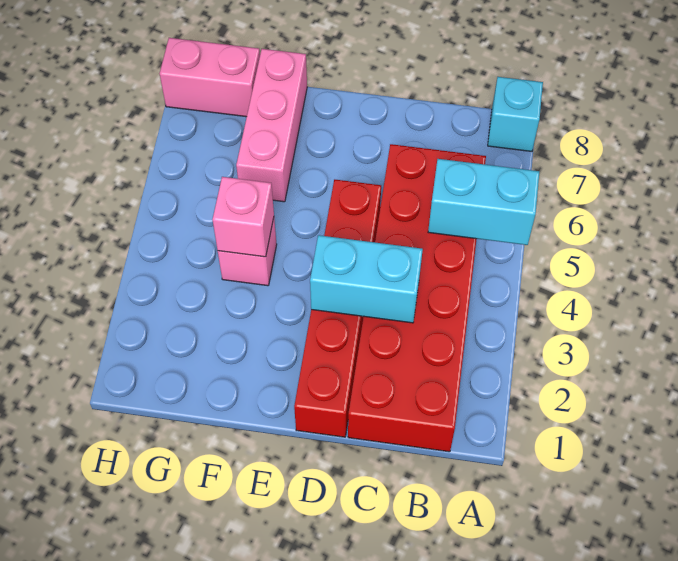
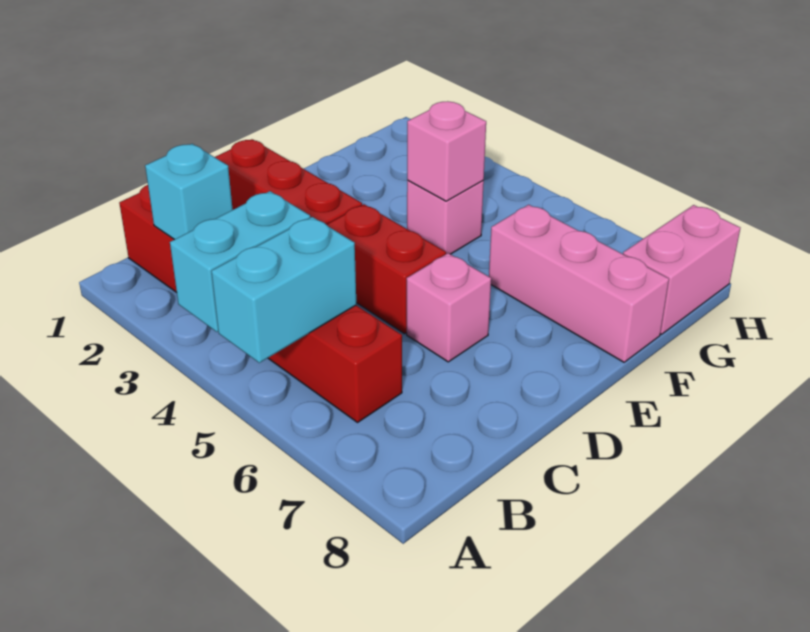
cyan brick A8 level 1 -> cyan brick B2 level 2
red brick B1:C6 level 1 -> red brick B1:B6 level 1
cyan brick C3:D3 level 2 -> cyan brick A4:B4 level 2
none -> pink brick D6 level 1

